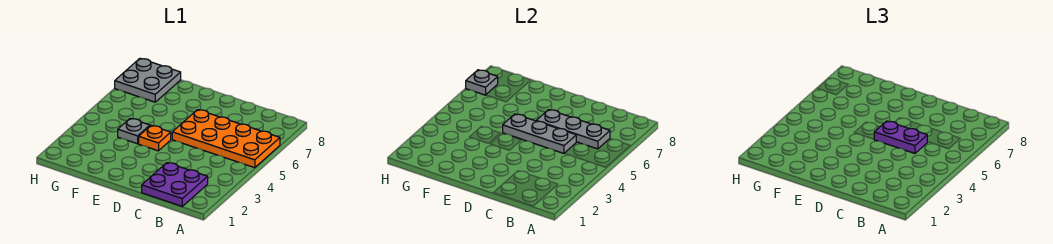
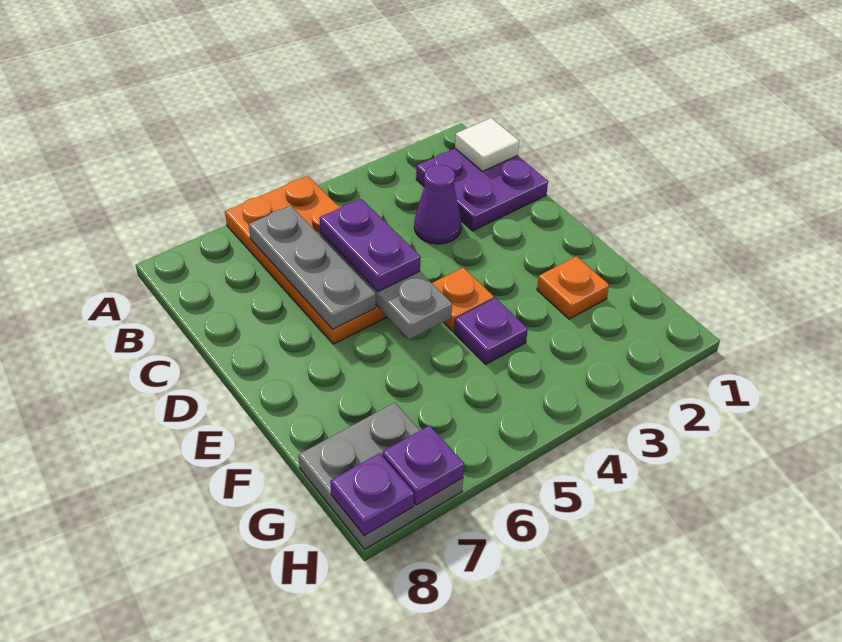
none -> white tile B1 level 2
none -> purple cone C3 level 1
none -> orange plate F2 level 1
grey plate F4 level 1 -> purple plate F4 level 1
grey plate H7 level 2 -> purple plate H7 level 2
none -> purple plate H8 level 2

